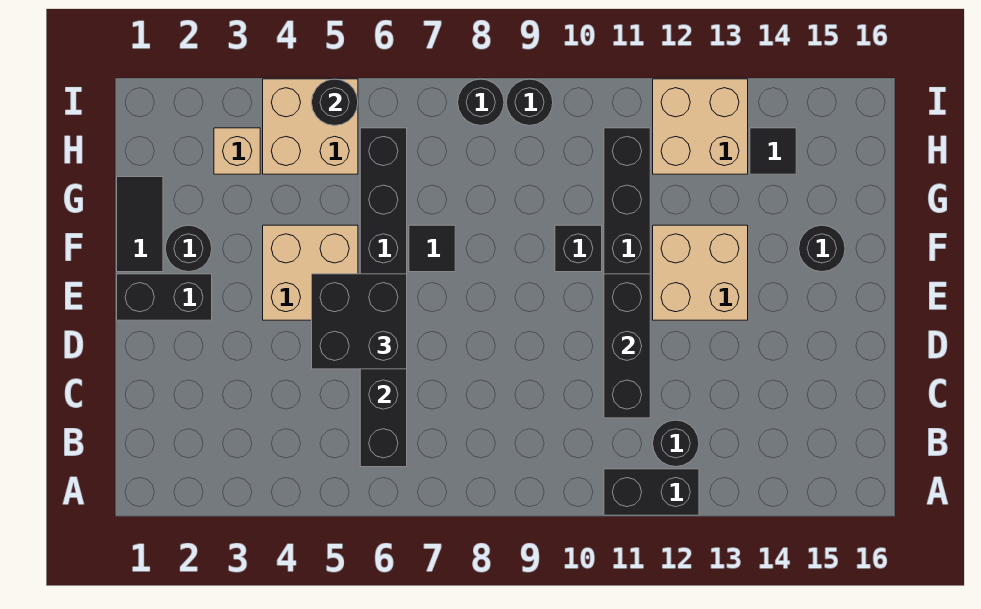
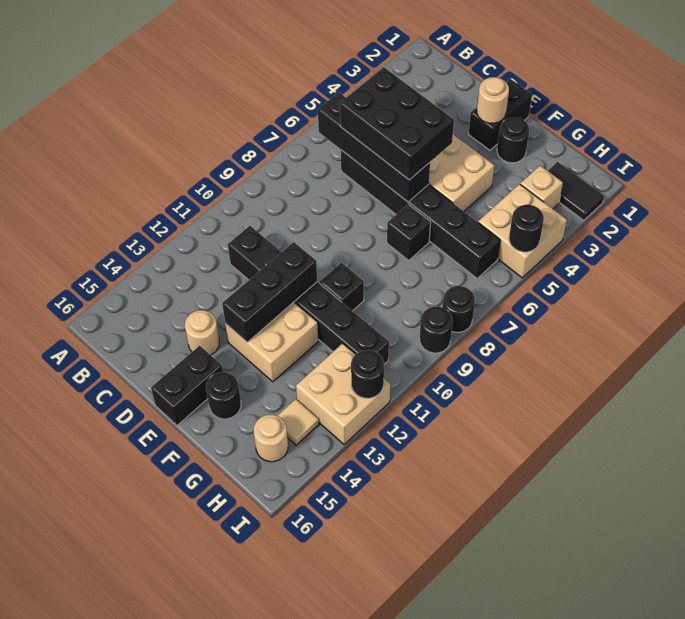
black brick A11:A12 level 1 -> black brick E15:E16 level 1
black round brick B12 level 1 -> black round brick I12 level 2
black brick C11:E11 level 2 -> black brick E11:E13 level 2
black brick D5:E6 level 3 -> black brick C5:E6 level 3
none -> tan round brick D14 level 1
none -> tan round brick E2 level 2
black tile F1:G1 level 1 -> black tile H2:I2 level 1
black tile F7 level 1 -> black brick F7 level 1
black tile H14 level 1 -> tan tile H14 level 1
none -> tan round brick H15 level 1

